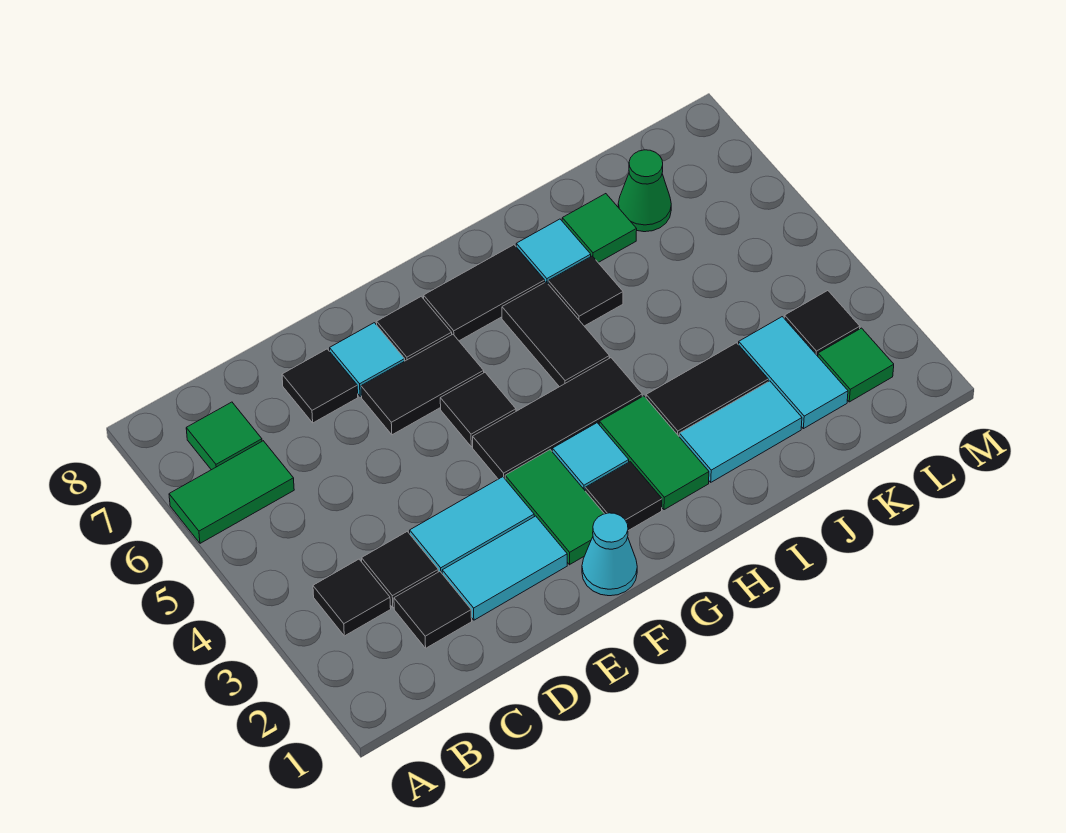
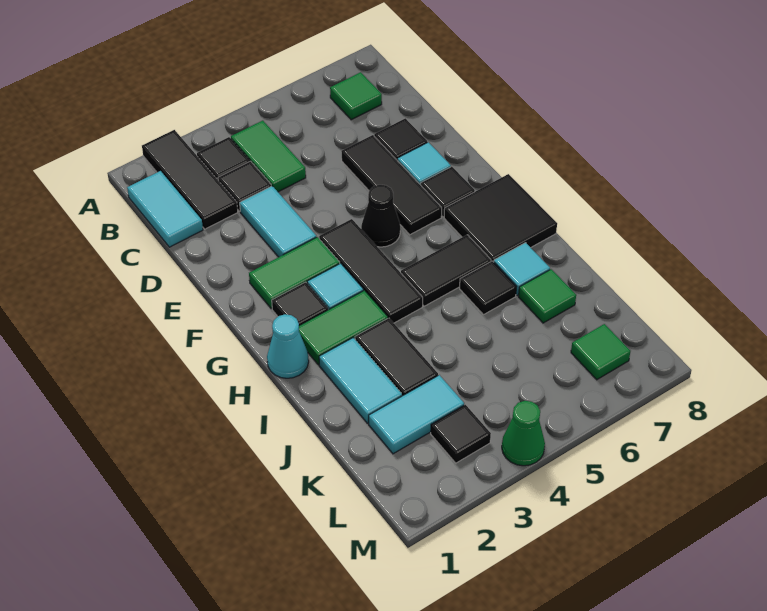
green tile A6:B6 level 1 -> green tile B4:C4 level 1
black tile C2 level 1 -> black tile A2:C2 level 1
cyan tile D2:E2 level 1 -> cyan tile B1:C1 level 1
black tile E6:F6 level 1 -> black tile D6:F6 level 1
cyan cone F1 level 1 -> cyan cone H1 level 1
black tile F5 level 1 -> black cone F5 level 1
black tile G7:H7 level 1 -> black tile G7:H8 level 1
green cone K7 level 1 -> green cone M4 level 1
green tile L2 level 1 -> green tile L7 level 1

